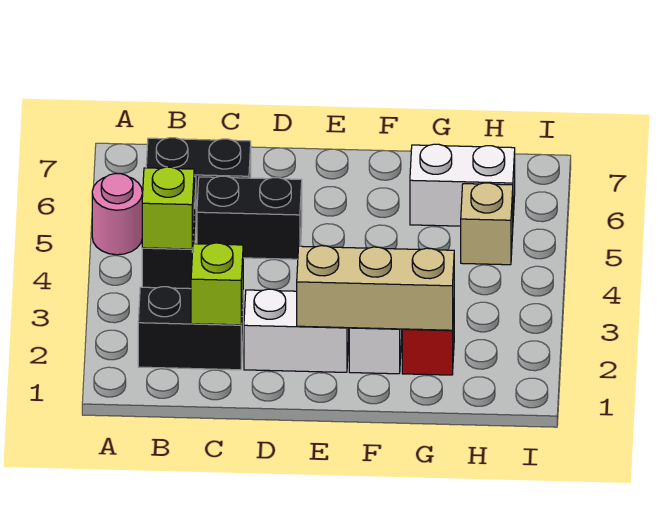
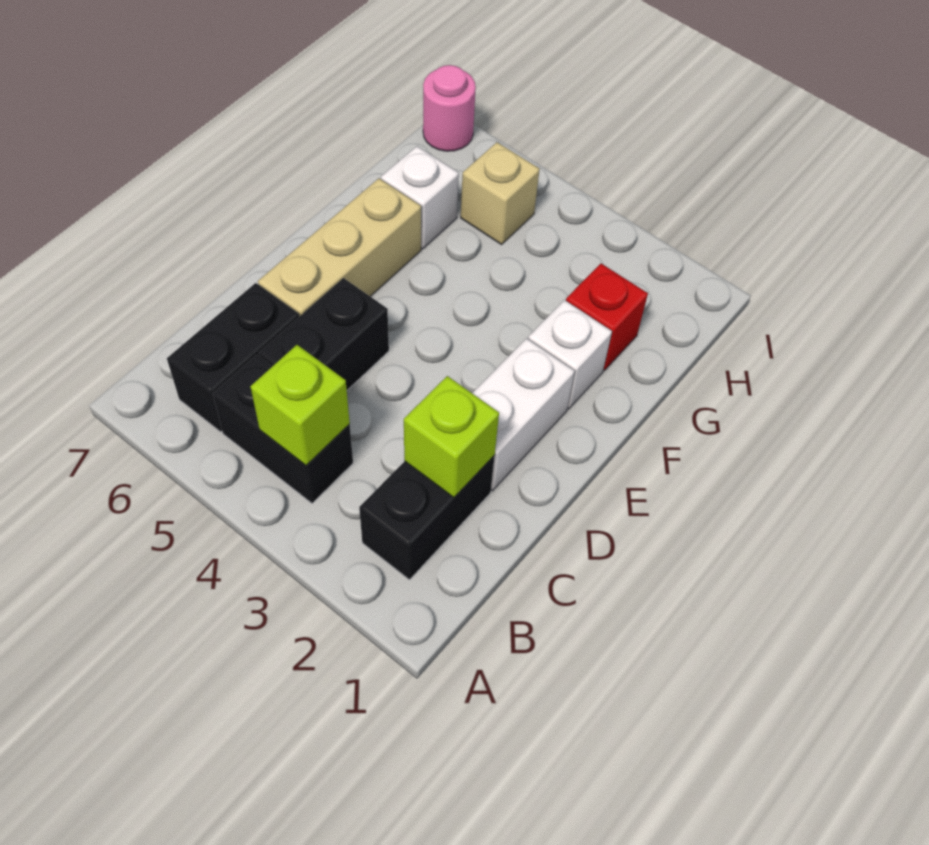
pink round brick A5 level 1 -> pink round brick I7 level 1
tan brick E2:G2 level 2 -> tan brick D6:F6 level 1
white brick G6:H6 level 1 -> white brick G6 level 1

